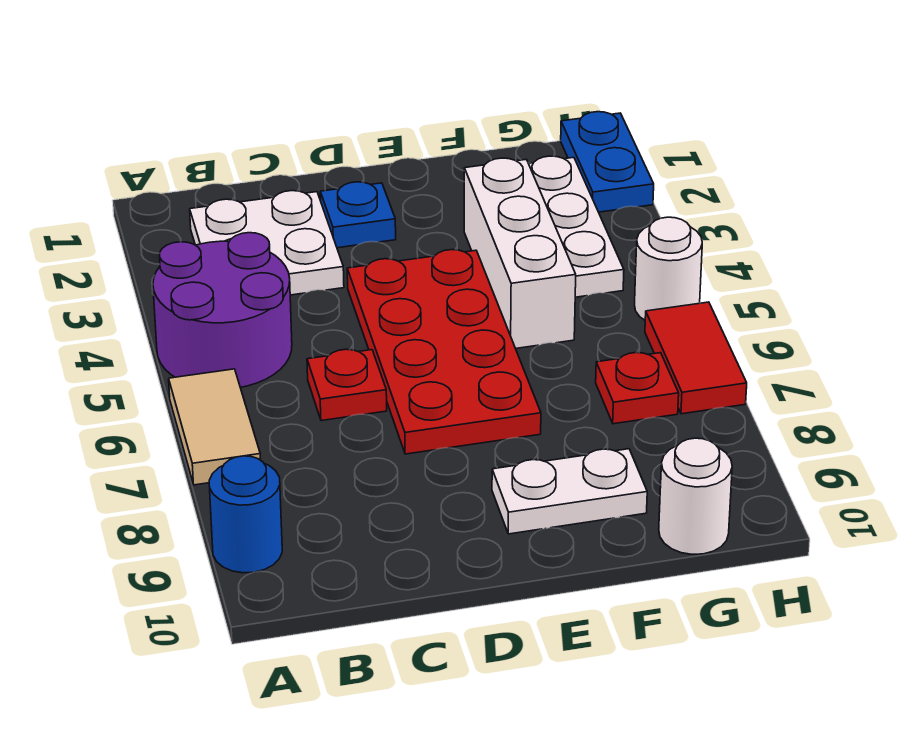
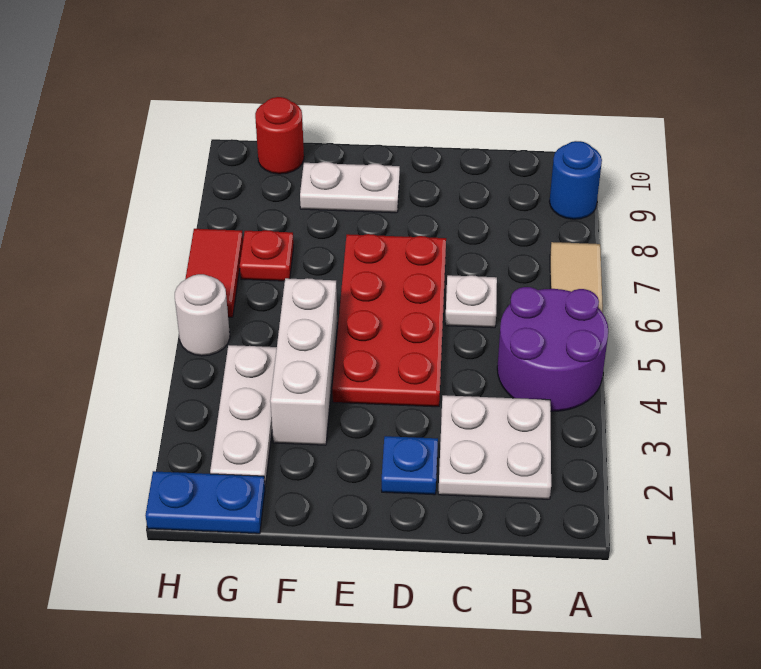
red plate C6 level 1 -> white plate C6 level 1
white round brick G10 level 1 -> red round brick G10 level 1
blue plate H1:H2 level 1 -> blue plate G1:H1 level 1

